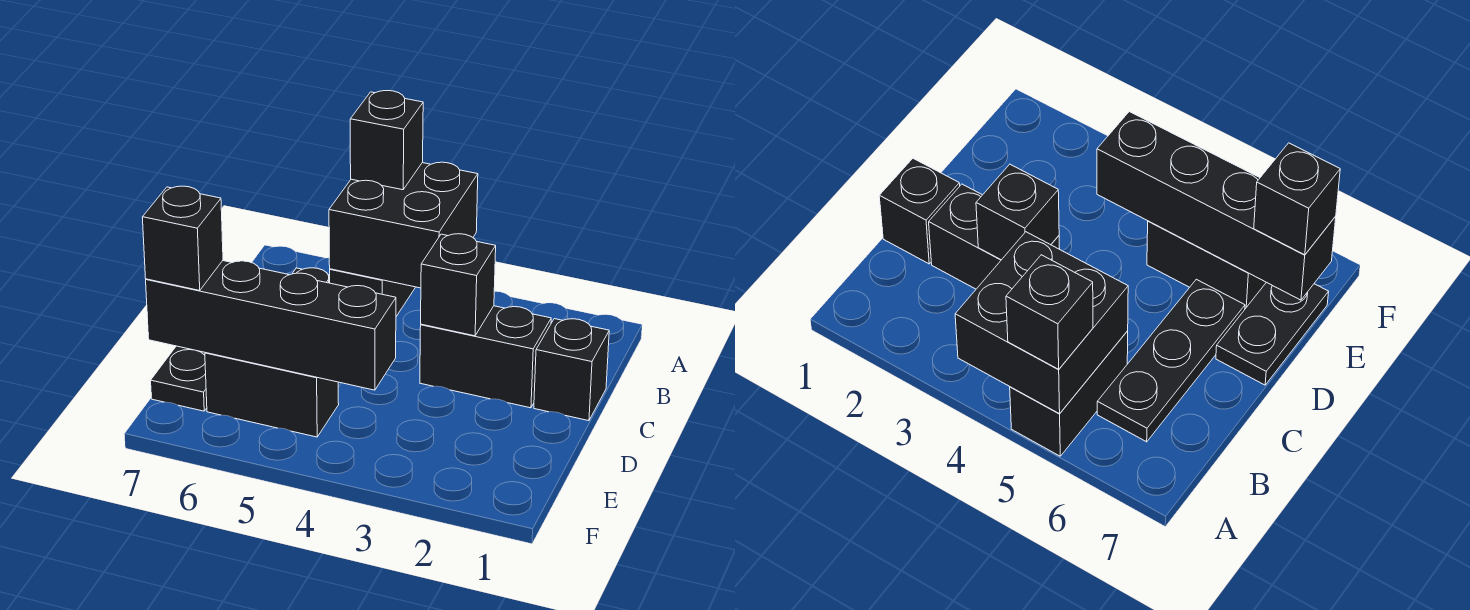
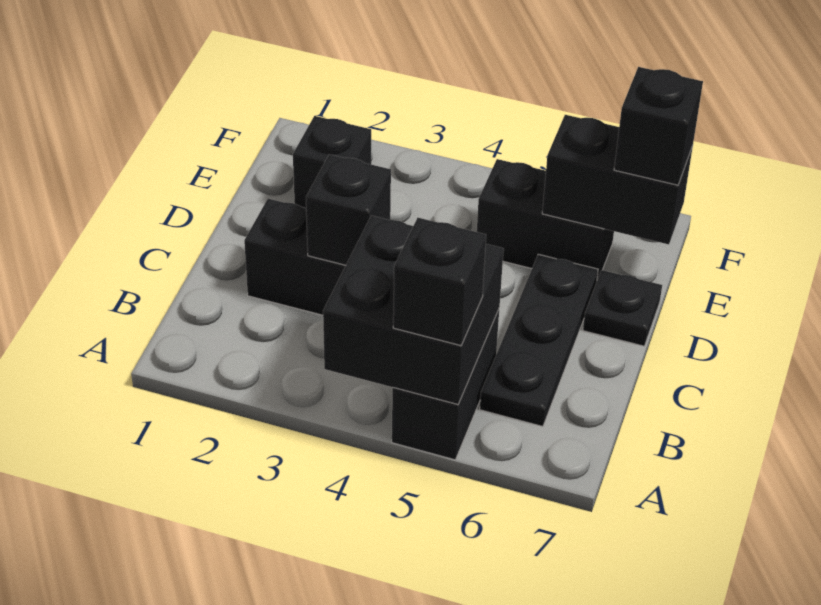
black brick C1 level 1 -> black brick E2 level 1
black plate D7:E7 level 1 -> black plate D7 level 1
black brick E4:E7 level 2 -> black brick E6:E7 level 2

